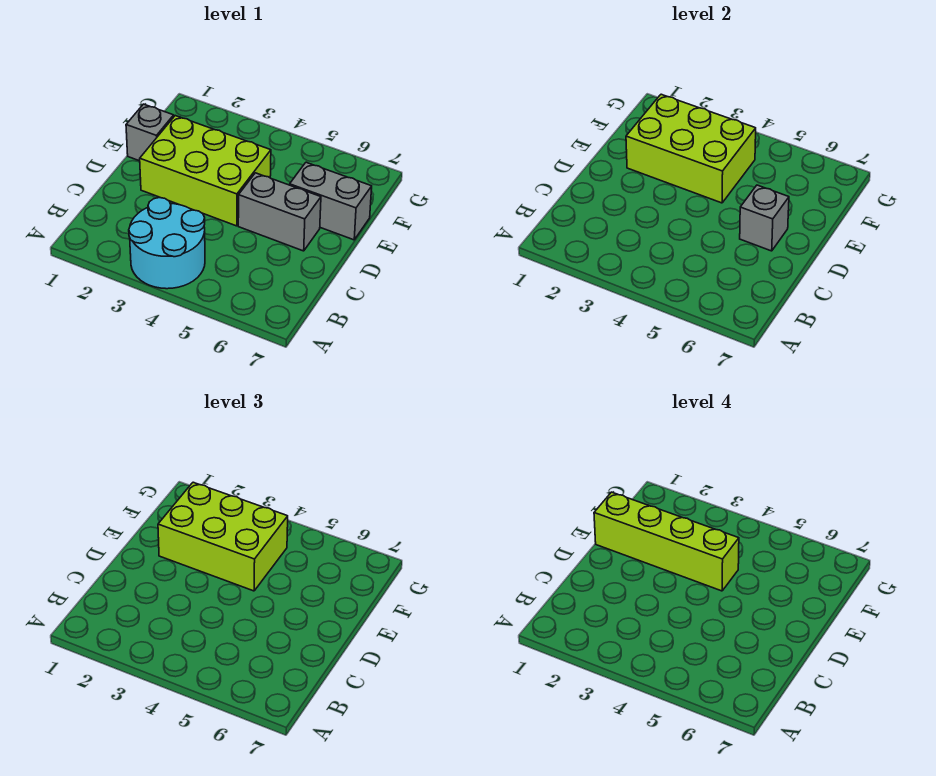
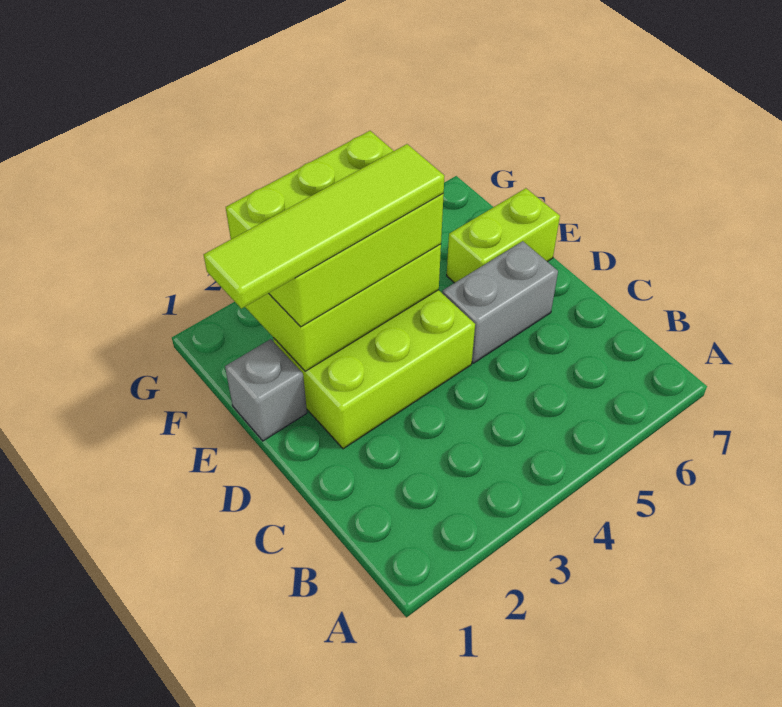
cyan round brick A3:B4 level 1 -> none
grey brick D6 level 2 -> none
lime brick E1:E4 level 4 -> lime tile E1:E4 level 4
grey brick E6:E7 level 1 -> lime brick E6:E7 level 1

